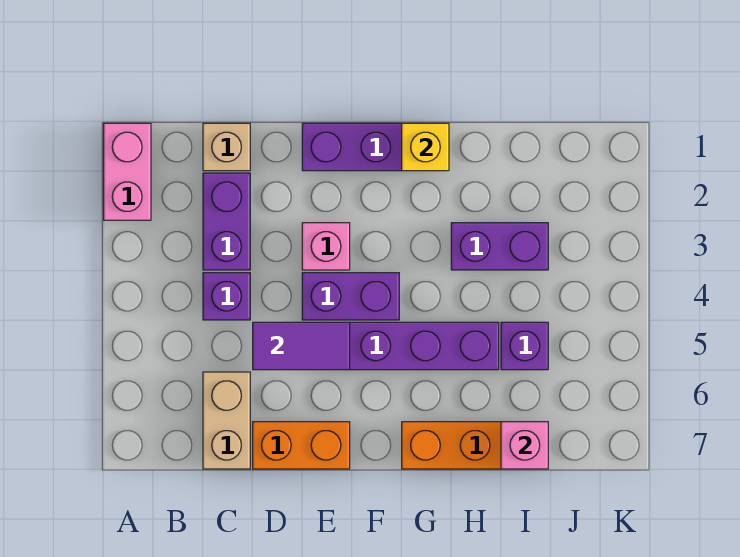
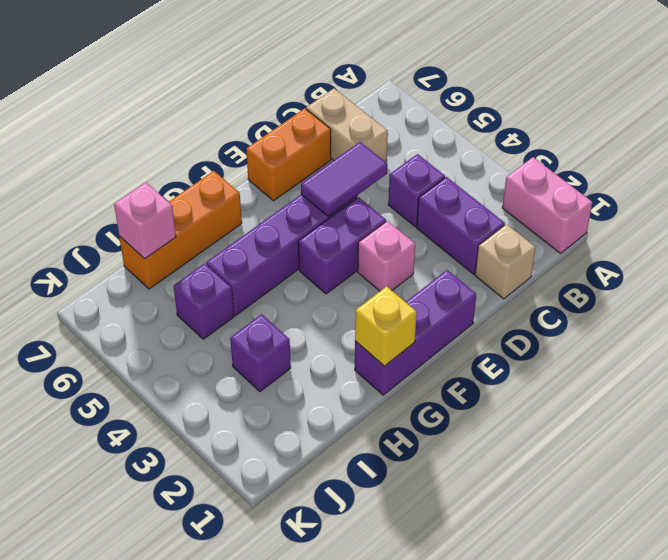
purple brick H3:I3 level 1 -> purple brick I3 level 1

